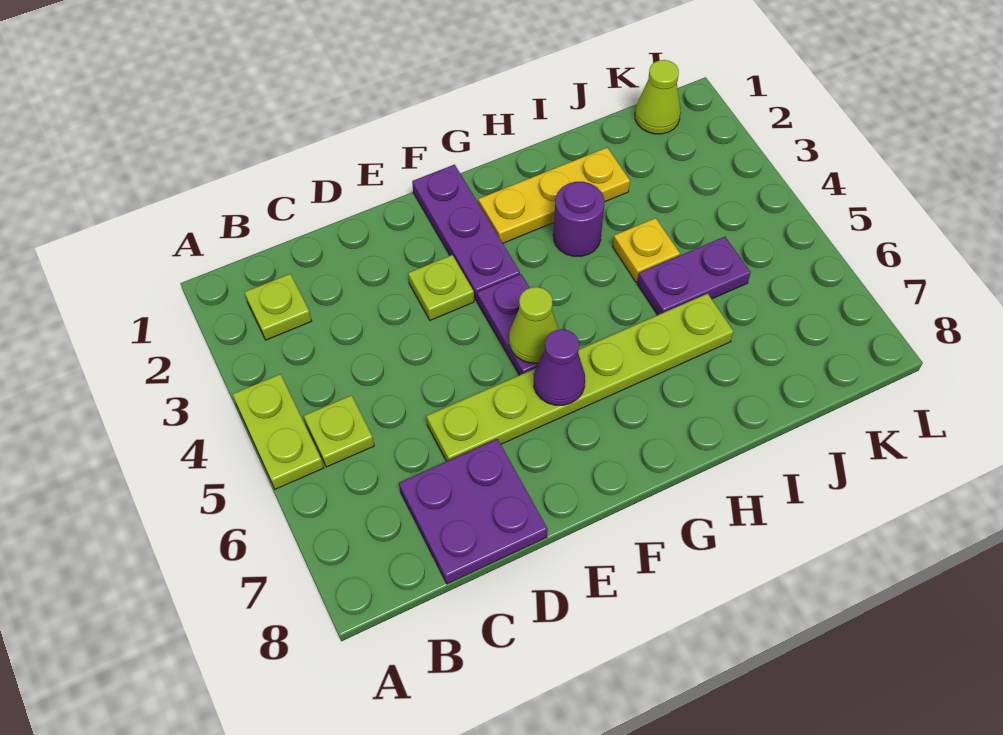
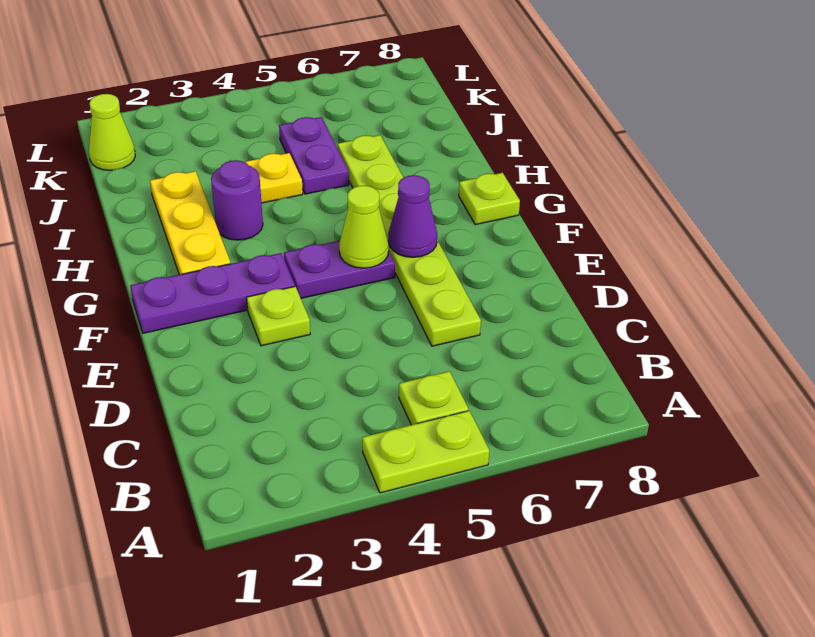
lime plate B2 level 1 -> lime plate G8 level 1
purple plate C7:D8 level 1 -> none

